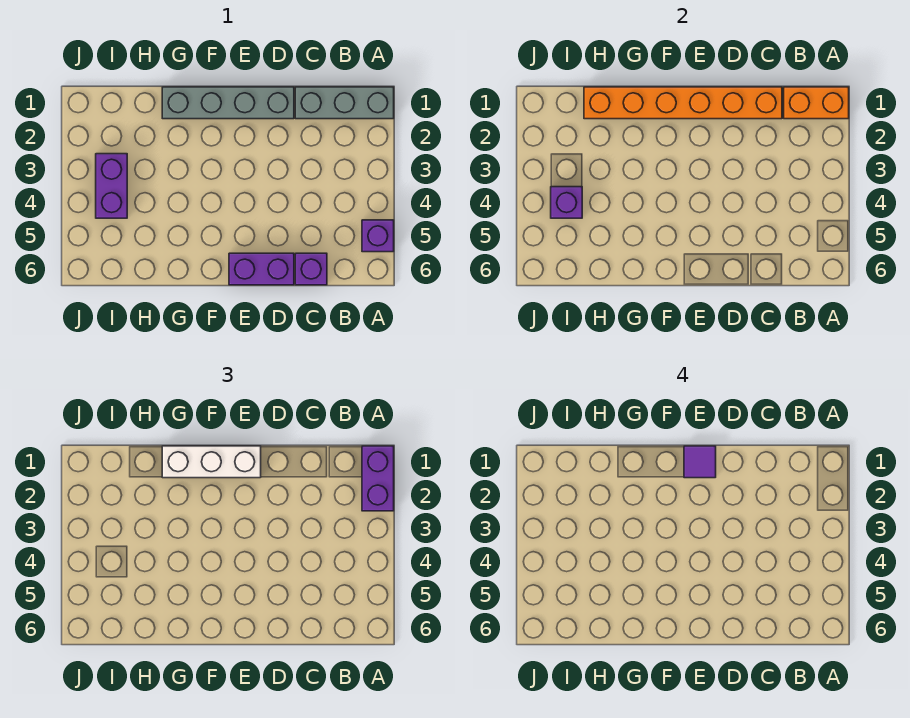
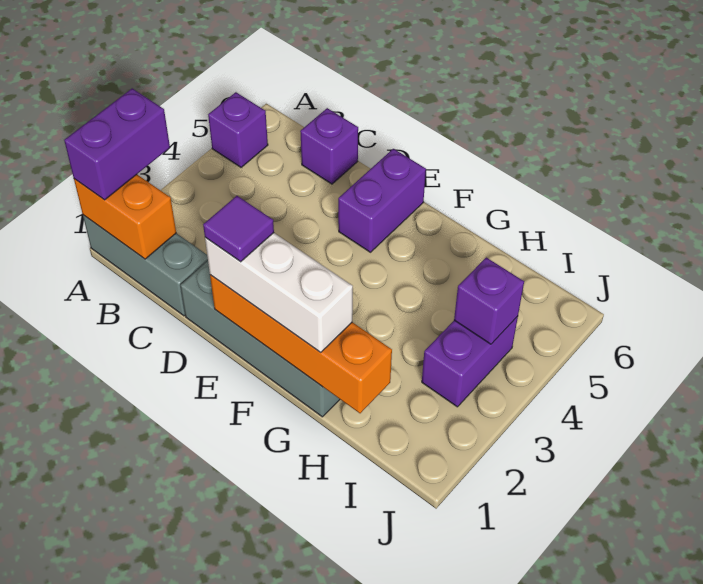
orange brick C1:H1 level 2 -> orange brick E1:H1 level 2
purple brick D6:E6 level 1 -> purple brick E5:E6 level 1

